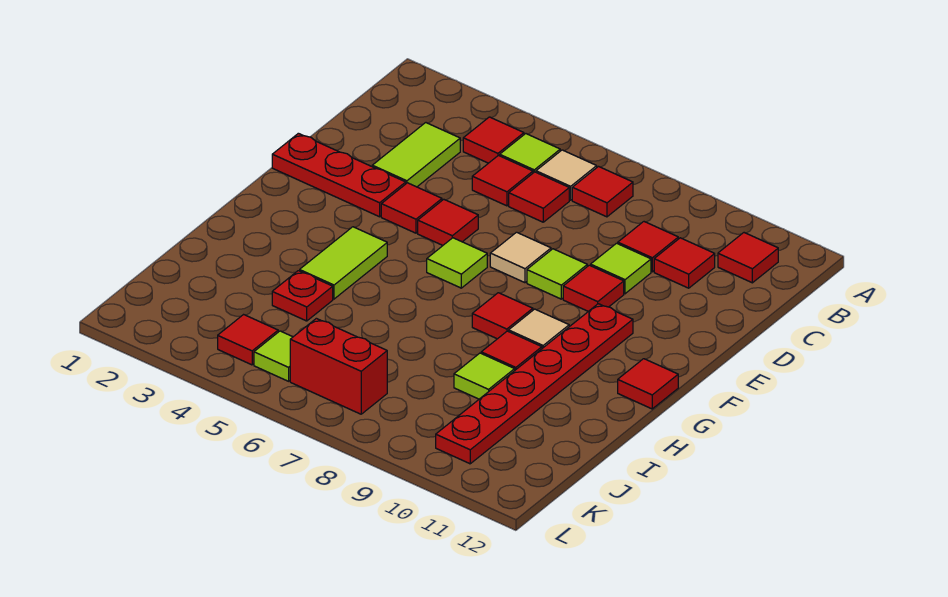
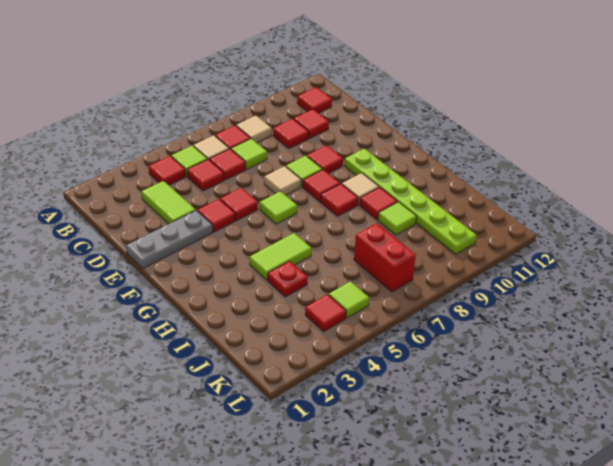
none -> tan tile B8 level 1
lime tile D9 level 1 -> lime tile C7 level 1
red plate E1:E3 level 1 -> grey plate E1:E3 level 1
red plate F10:K10 level 1 -> lime plate F10:K10 level 1
lime tile G4:H4 level 1 -> lime tile H4:H5 level 1
red tile G12 level 1 -> red tile F8 level 1
red brick K6:K7 level 1 -> red brick J7:K7 level 1

